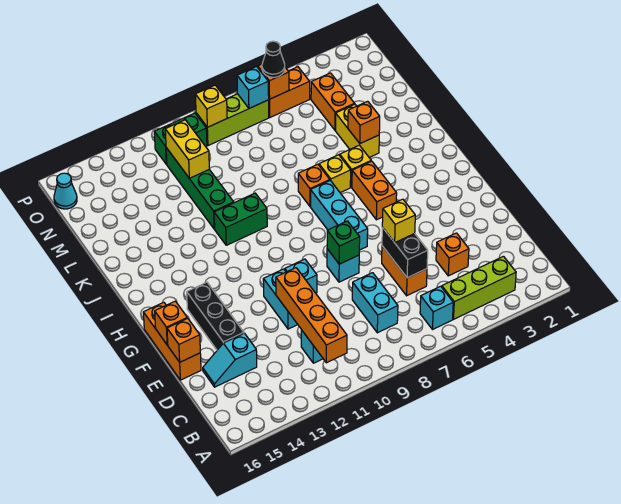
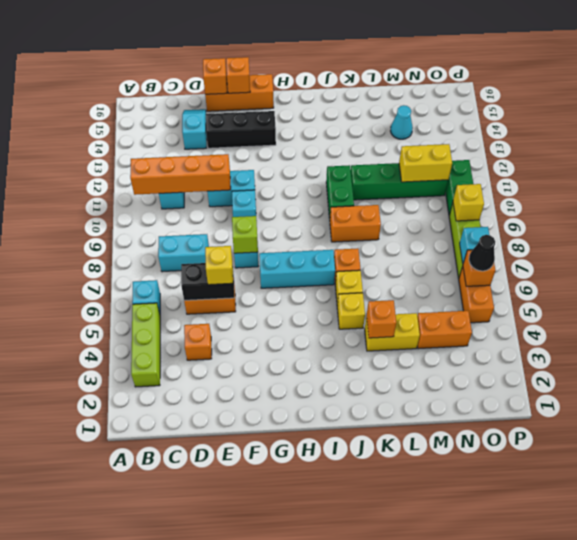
green brick F8 level 2 -> lime brick F8 level 2
orange brick H5:I5 level 1 -> orange brick J9:K9 level 1
cyan cone O16 level 1 -> cyan cone M14 level 1

